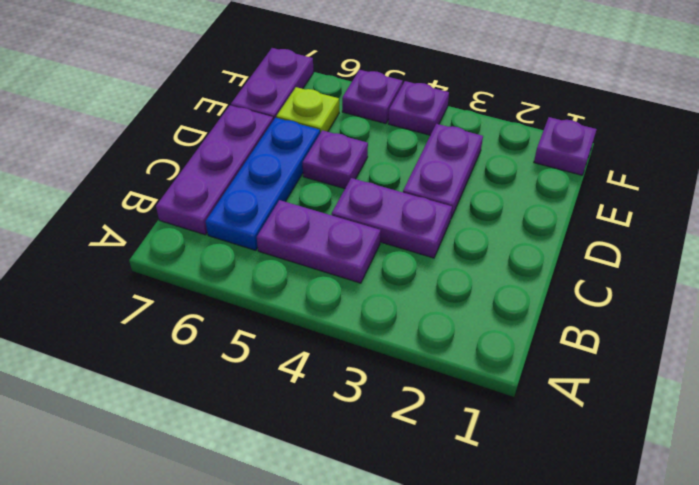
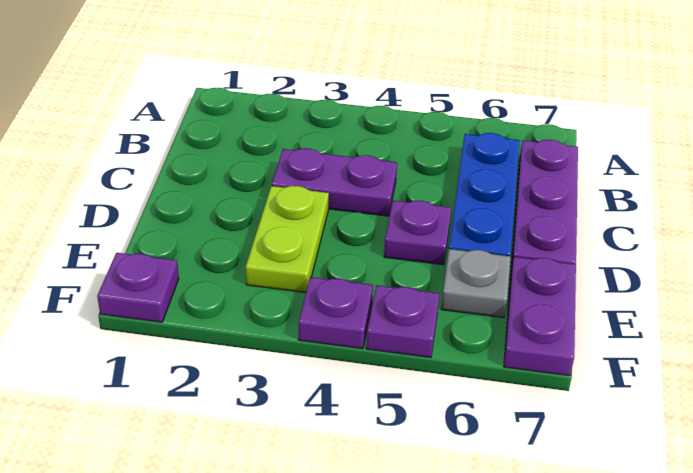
purple plate B4:B5 level 1 -> none
purple plate D3:E3 level 1 -> lime plate D3:E3 level 1
lime plate E6 level 1 -> grey plate E6 level 1

